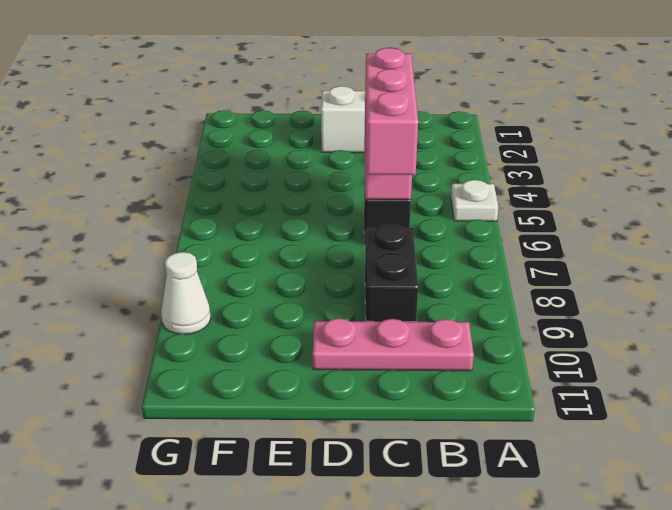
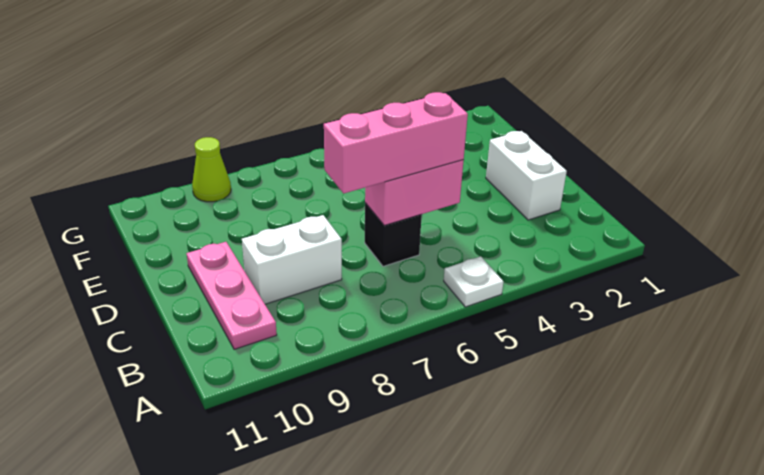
black brick C8:C9 level 1 -> white brick C8:C9 level 1
white cone G9 level 1 -> lime cone G9 level 1

